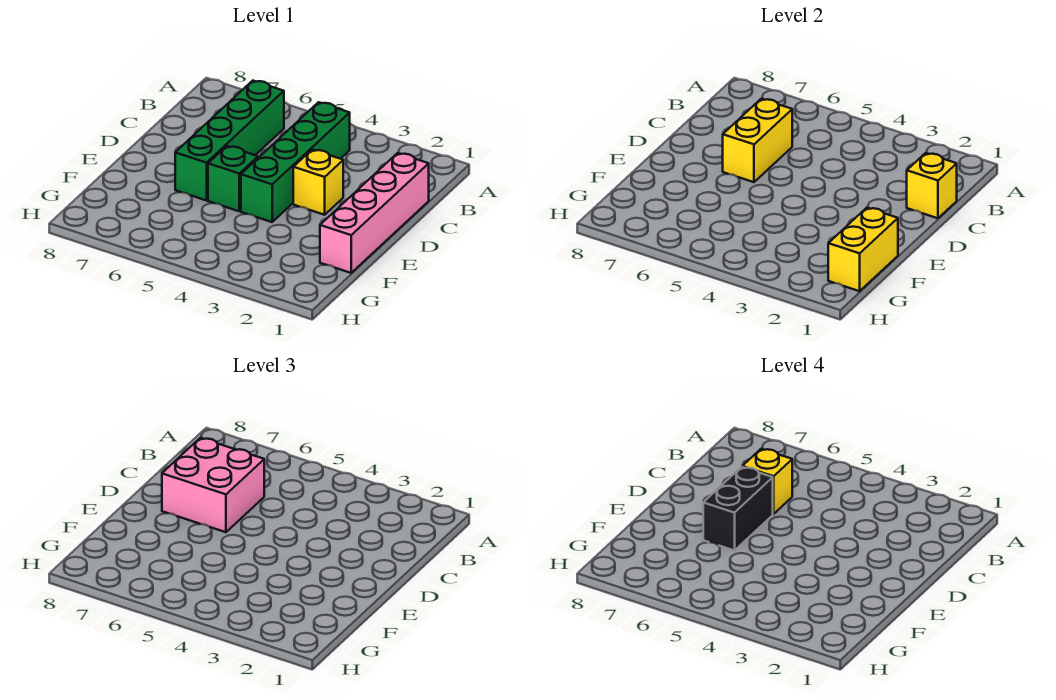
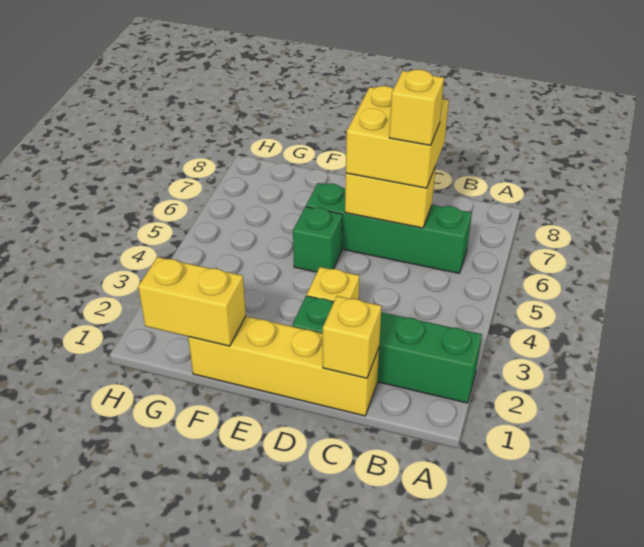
green brick B4:E4 level 1 -> green brick A2:D2 level 1
pink brick C1:F1 level 1 -> yellow brick C1:F1 level 1
pink brick C6:D7 level 3 -> yellow brick C6:D7 level 3
black brick D6:E6 level 4 -> none

